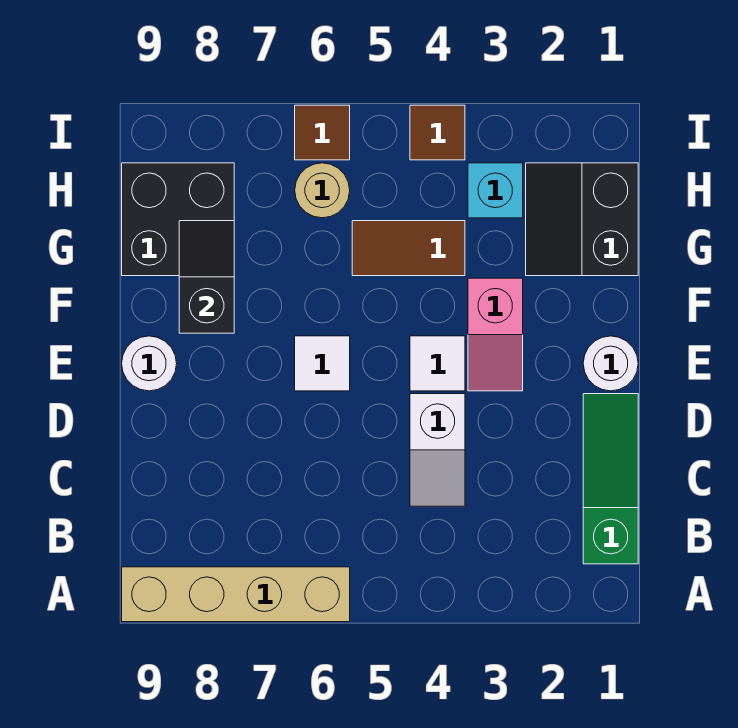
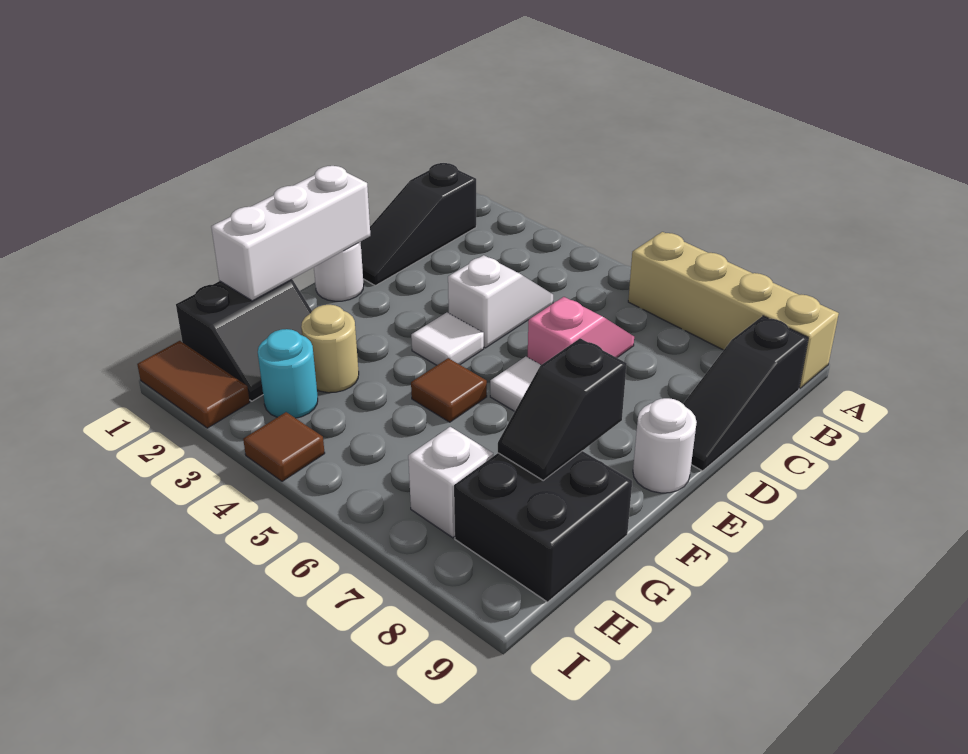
green slope B1:D1 level 1 top B -> black slope B1:D1 level 1 top B
none -> black slope B9:D9 level 1 top B
none -> white brick E1:G1 level 2
pink slope E3:F3 level 1 top F -> pink slope C6:D6 level 1 top D
brown tile G4:G5 level 1 -> brown tile I1:I2 level 1
cyan brick H3 level 1 -> cyan round brick H3 level 1
tan round brick H6 level 1 -> tan round brick G3 level 1
none -> white brick H7 level 1
brown tile I6 level 1 -> brown tile F5 level 1

